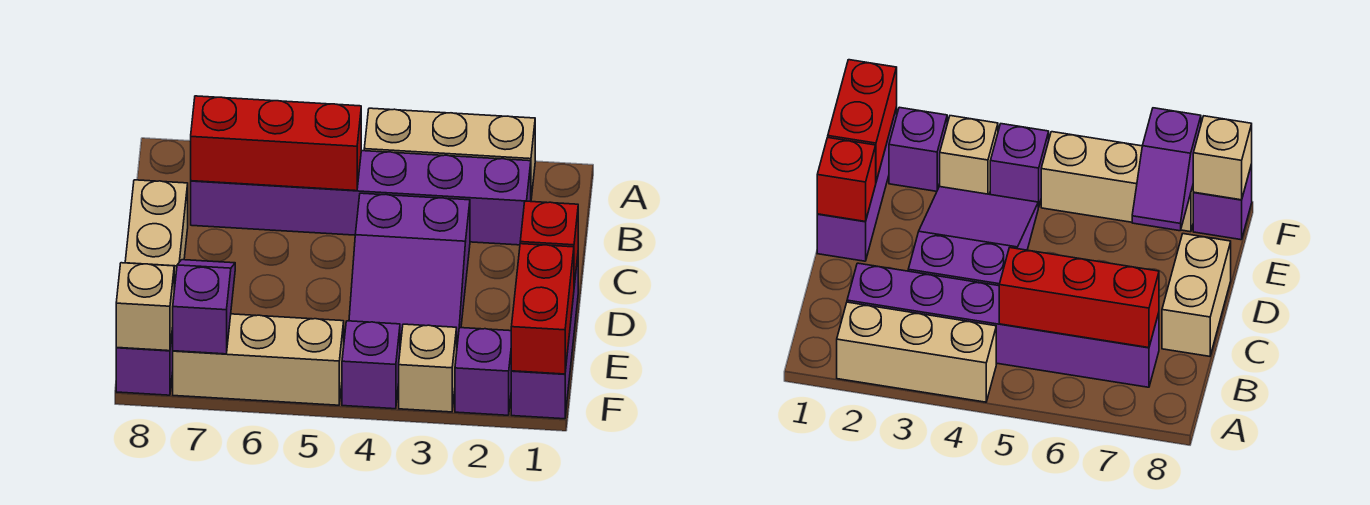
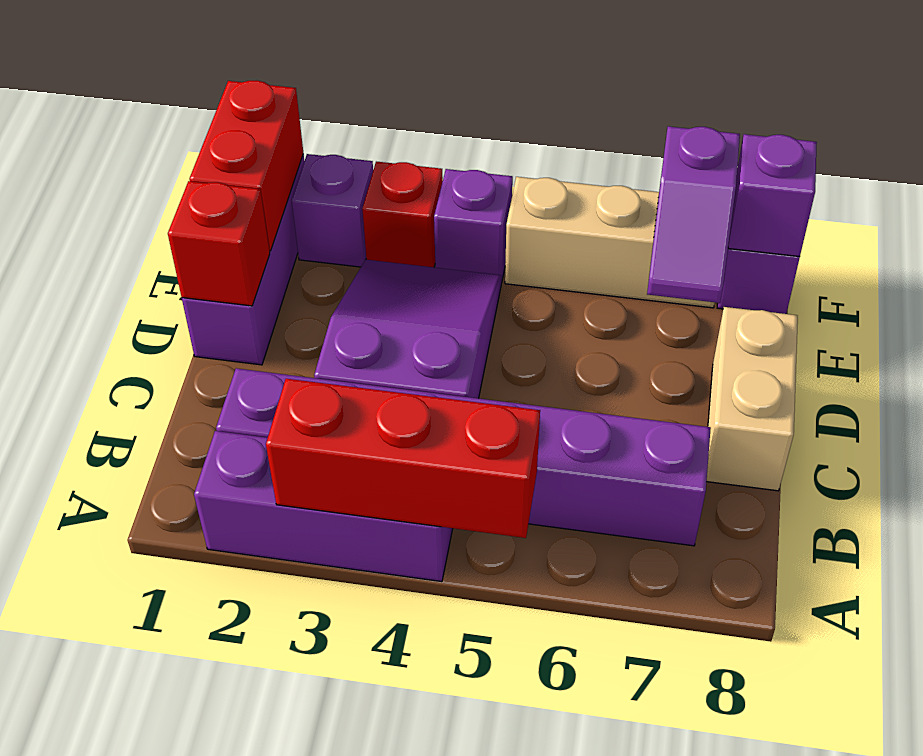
tan brick A2:A4 level 1 -> purple brick A2:A4 level 1
red brick B5:B7 level 2 -> red brick A3:A5 level 2
tan brick F3 level 1 -> red brick F3 level 1
tan brick F8 level 2 -> purple brick F8 level 2

